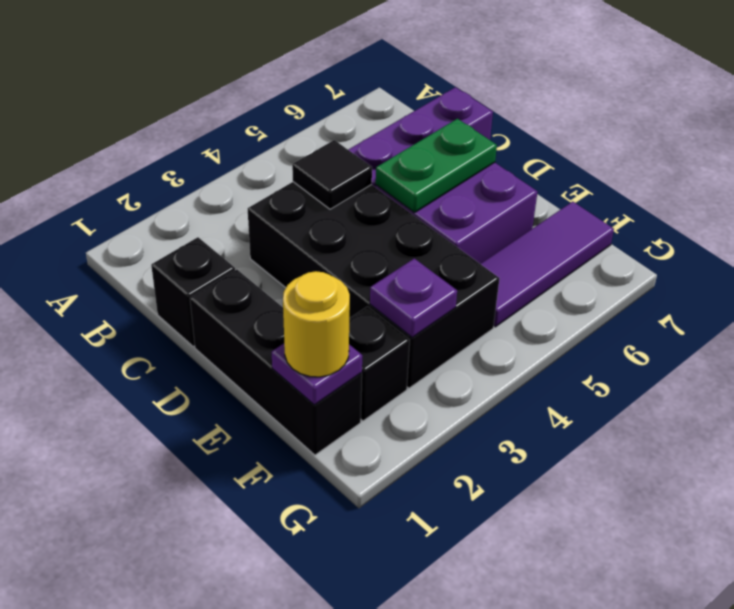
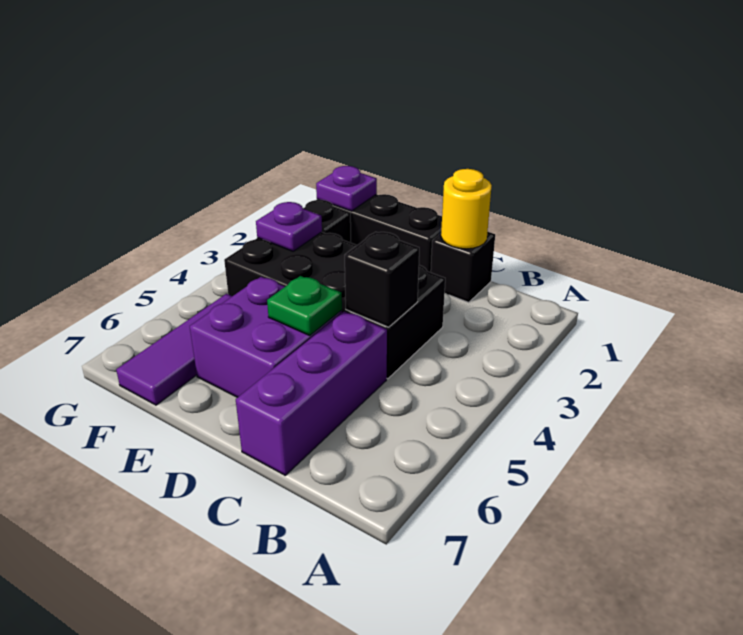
black tile C4 level 2 -> black brick C4 level 2
green plate D5:D6 level 2 -> green plate D5 level 2
yellow round brick F1 level 3 -> yellow round brick C1 level 2

